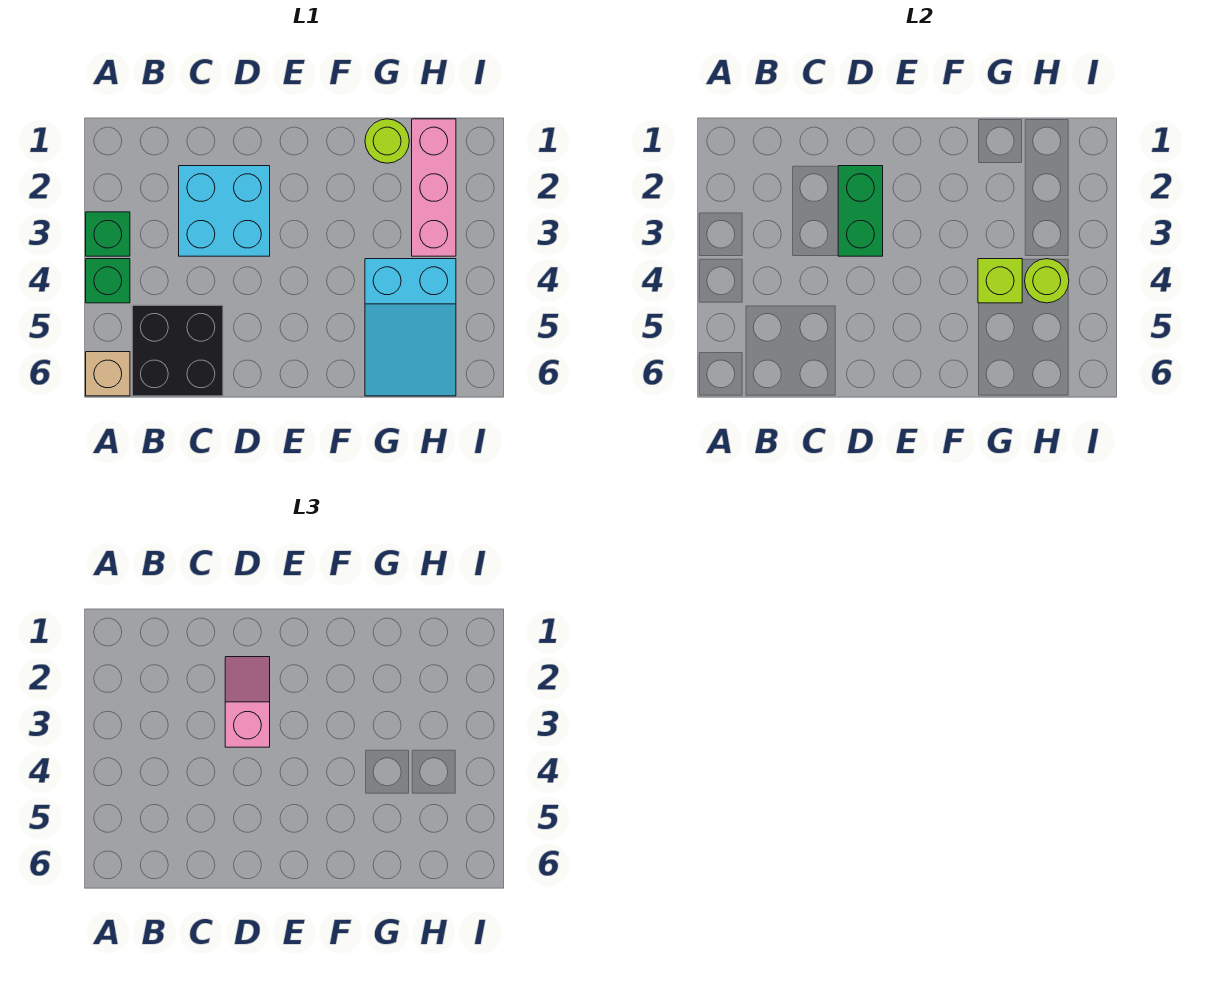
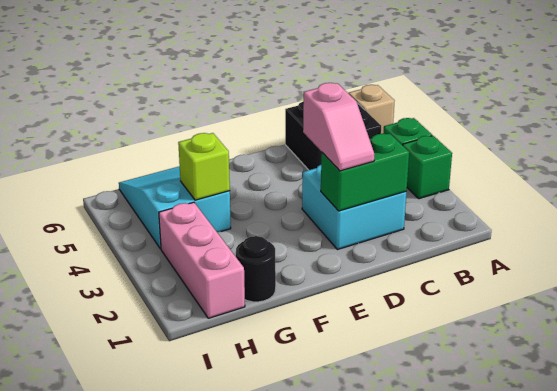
green brick D2:D3 level 2 -> green brick C2:D2 level 2
lime round brick G1 level 1 -> black round brick G1 level 1
lime round brick H4 level 2 -> none

